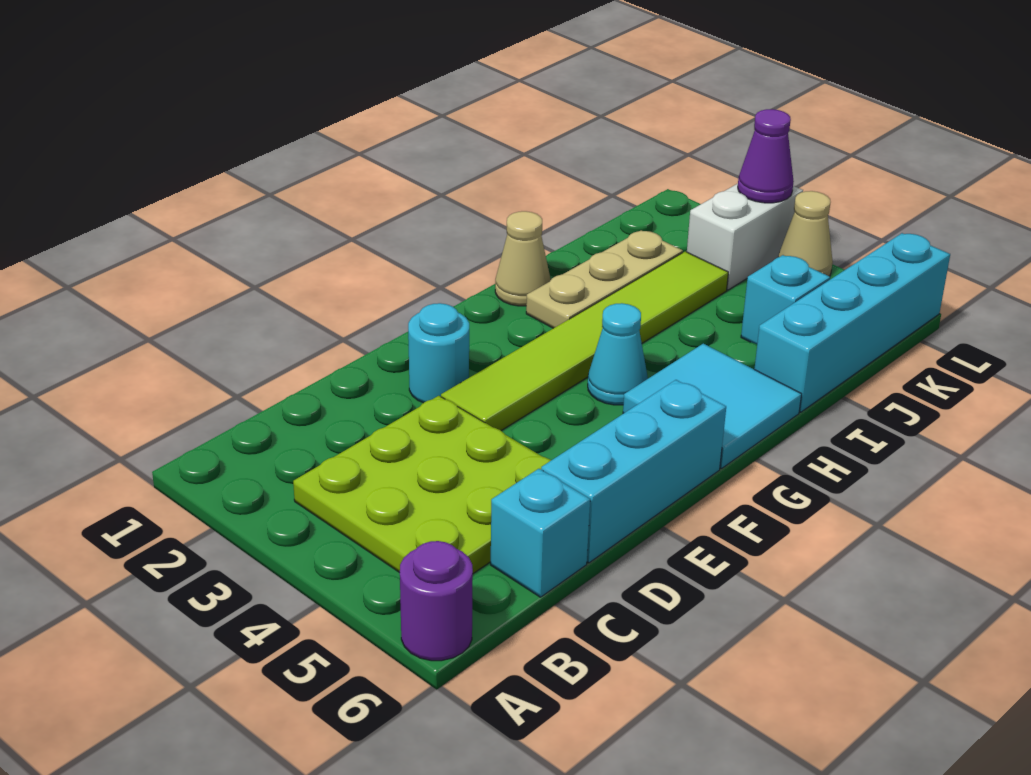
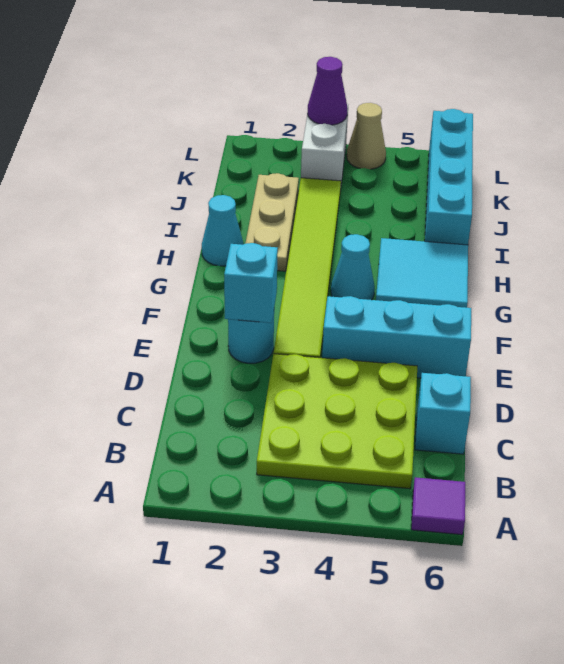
purple round brick A6 level 1 -> purple tile A6 level 1
cyan brick D6:F6 level 1 -> cyan brick E4:E6 level 1
tan cone H1 level 1 -> cyan cone H1 level 1
cyan brick J5 level 1 -> cyan brick E2 level 2

